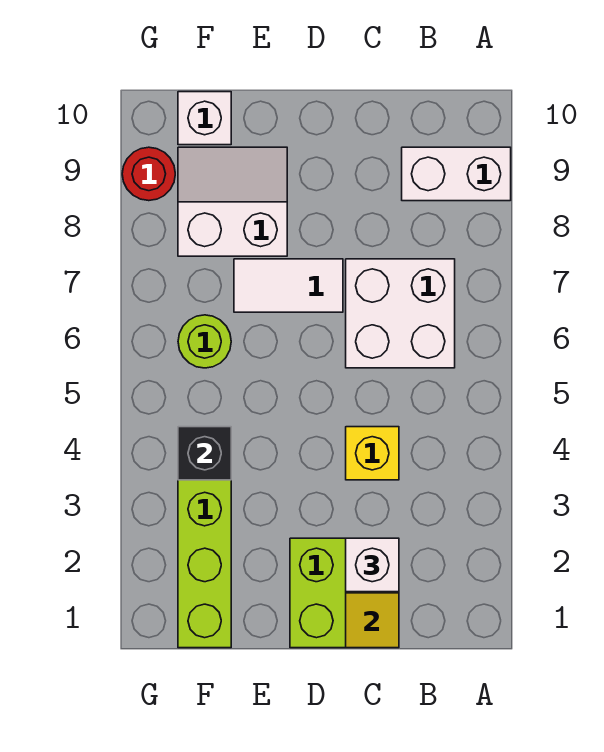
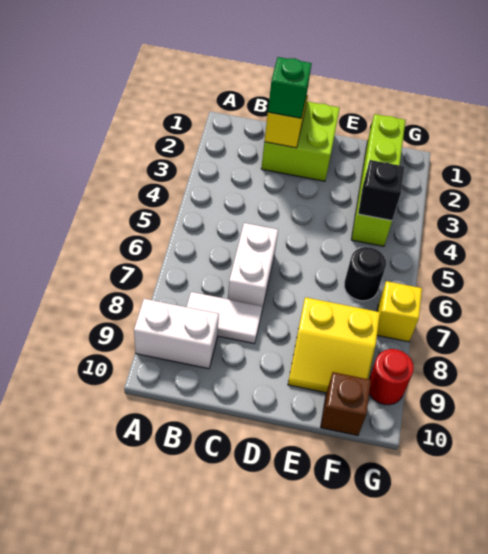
white brick B6:C7 level 1 -> white brick C6:C7 level 1
white brick C2 level 3 -> green brick C2 level 3
yellow brick C4 level 1 -> yellow brick G7 level 1
white tile D7:E7 level 1 -> white tile B8:C8 level 1
white slope E8:F9 level 1 top 8 -> yellow slope E8:F9 level 1 top 8
lime round brick F6 level 1 -> black round brick F6 level 1
white brick F10 level 1 -> brown brick F10 level 1

